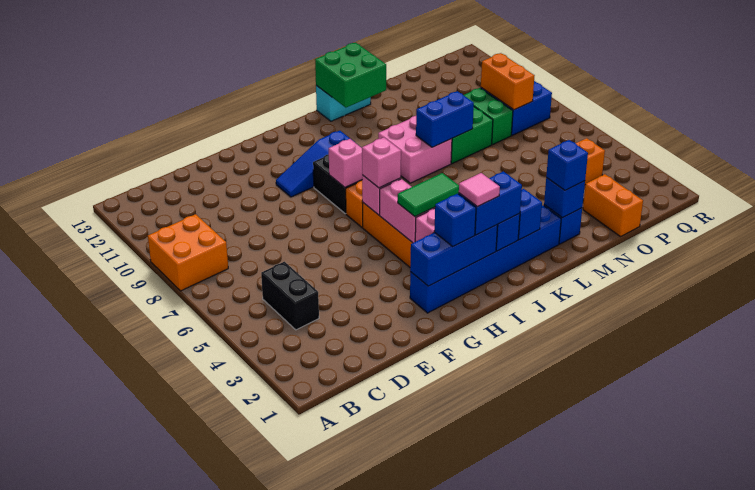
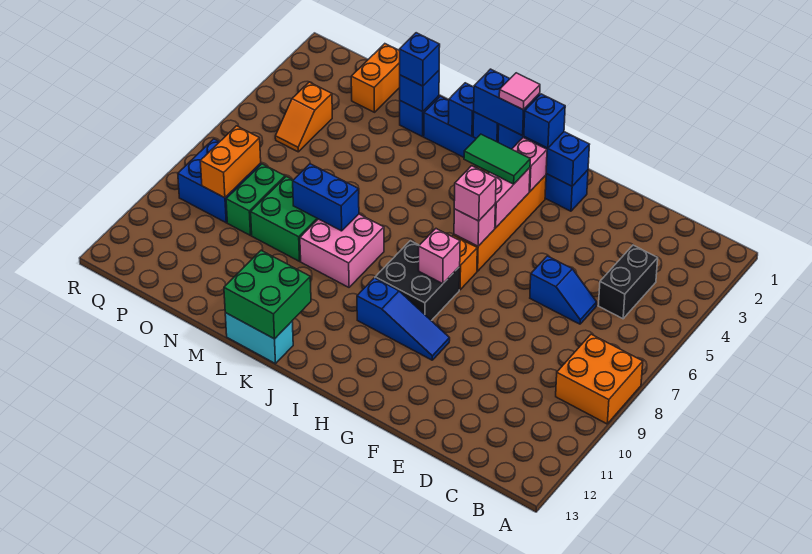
none -> blue slope D6:E6 level 1 top E

